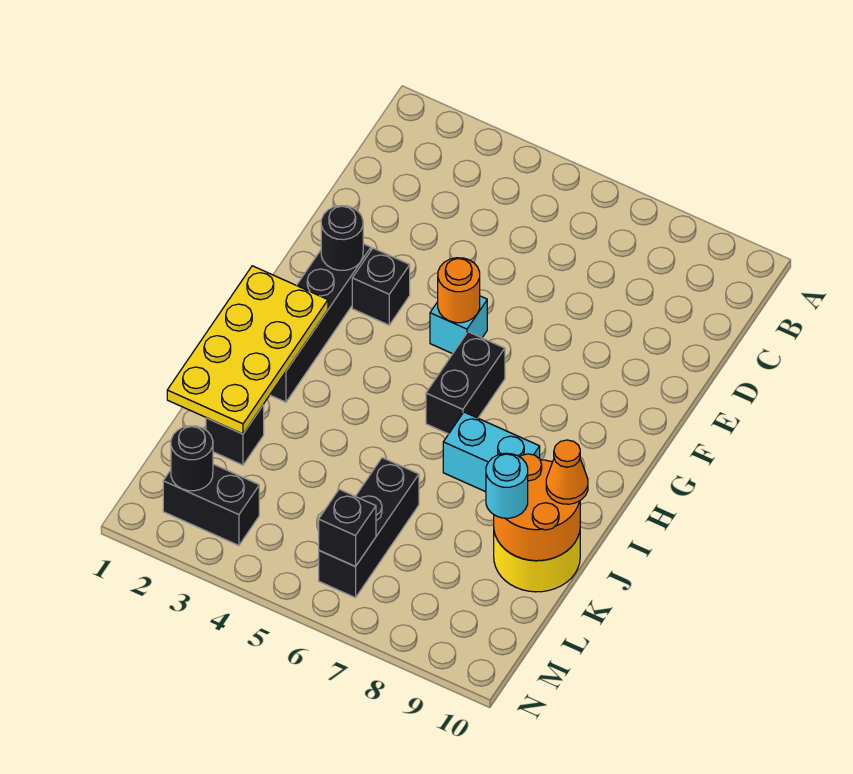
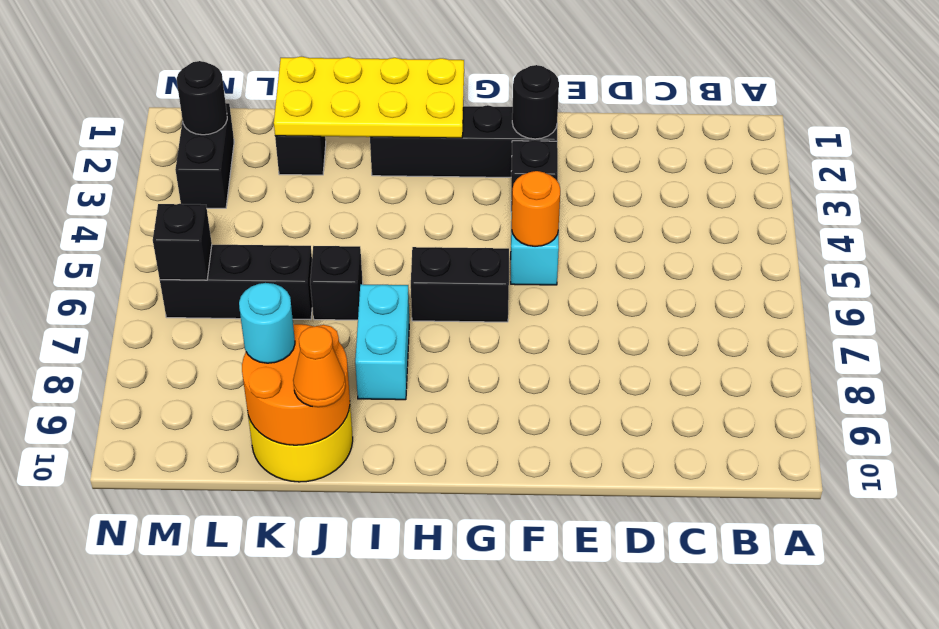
none -> black brick J6 level 1

